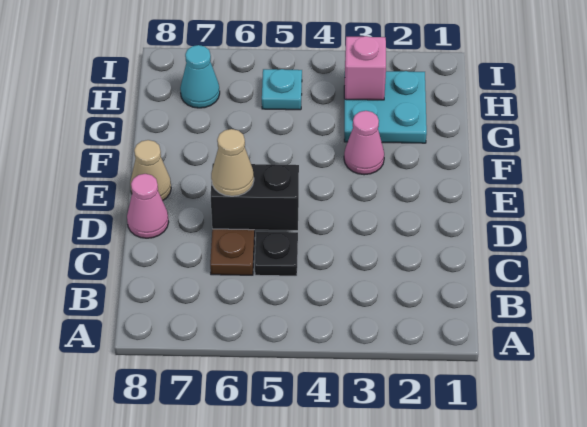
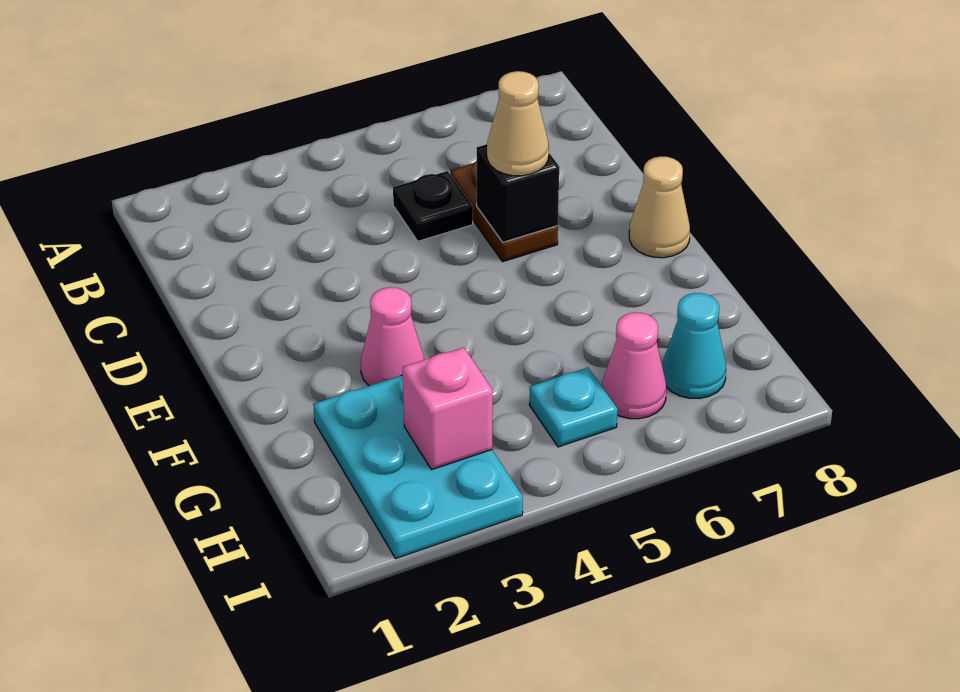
black brick D5:D6 level 2 -> black brick D6 level 2
pink cone D8 level 1 -> pink cone H6 level 1
cyan plate G2:H3 level 1 -> cyan plate G2:I3 level 1

